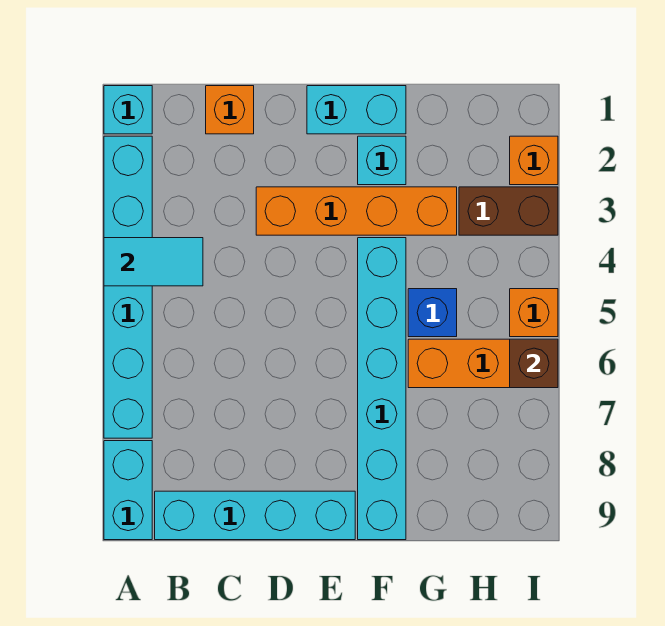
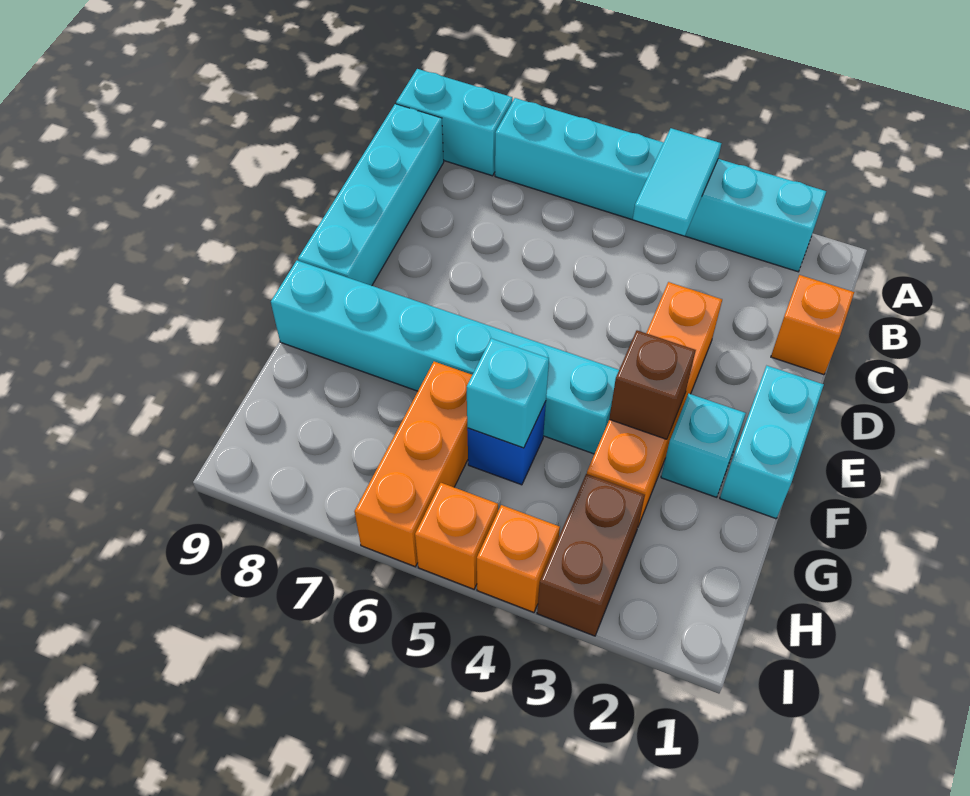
cyan brick A1 level 1 -> cyan brick G5 level 2
orange brick I2 level 1 -> orange brick I4 level 1
brown brick I6 level 2 -> brown brick F3 level 2

